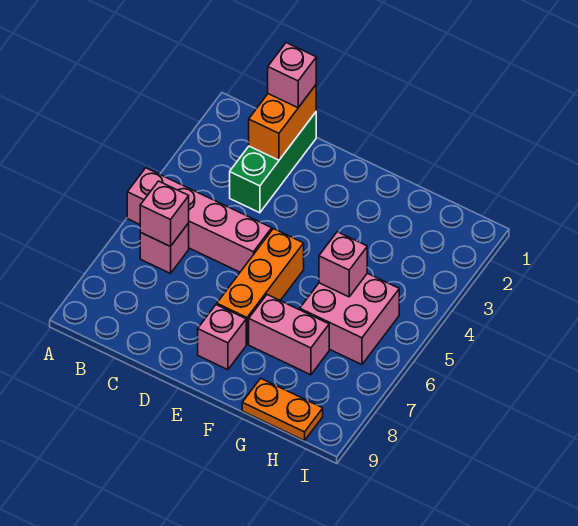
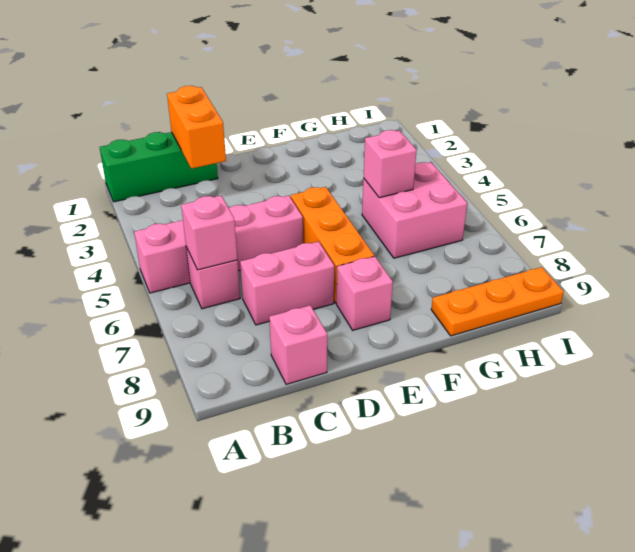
green brick C1:C3 level 1 -> green brick A1:C1 level 1
pink brick C1 level 3 -> pink brick C9 level 1
pink brick F7:G7 level 1 -> pink brick C7:D7 level 1
orange plate G9:H9 level 1 -> orange plate G9:I9 level 1

